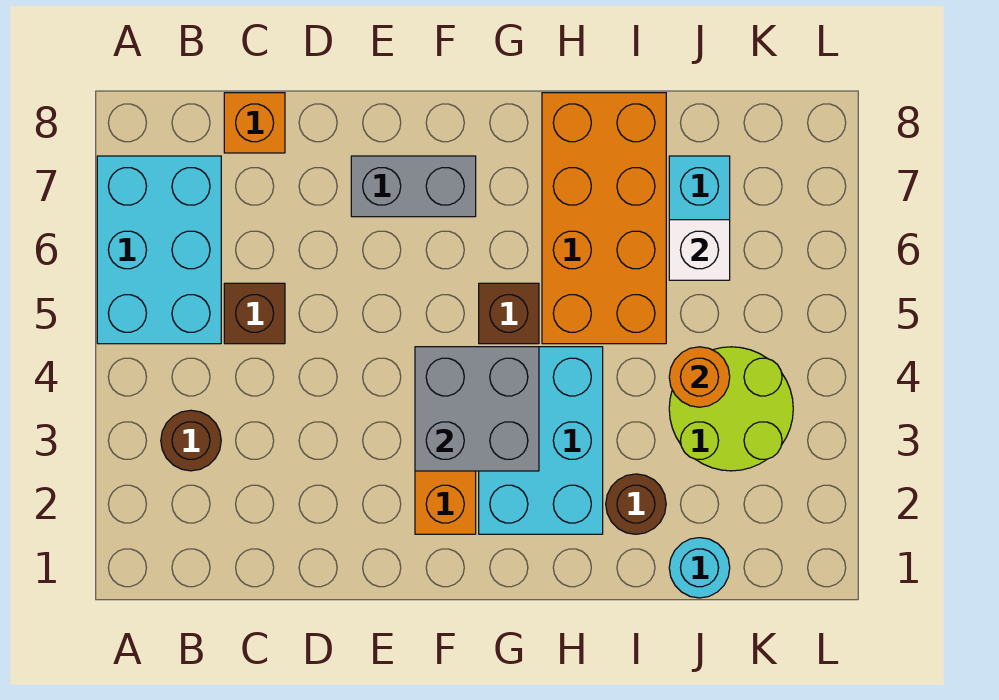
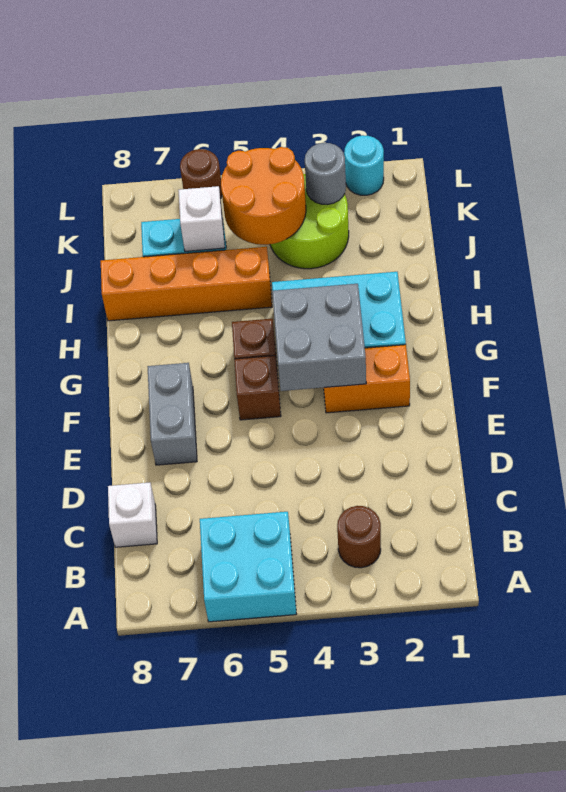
cyan brick A5:B7 level 1 -> cyan brick A5:B6 level 1
brown brick C5 level 1 -> brown brick F5 level 1
orange brick C8 level 1 -> white brick C8 level 1
orange brick H5:I8 level 1 -> orange brick I5:I8 level 1
brown round brick I2 level 1 -> brown round brick L6 level 1
cyan round brick J1 level 1 -> cyan round brick L2 level 1
orange round brick J4 level 2 -> orange round brick J4:K5 level 2
none -> grey round brick K3 level 2

